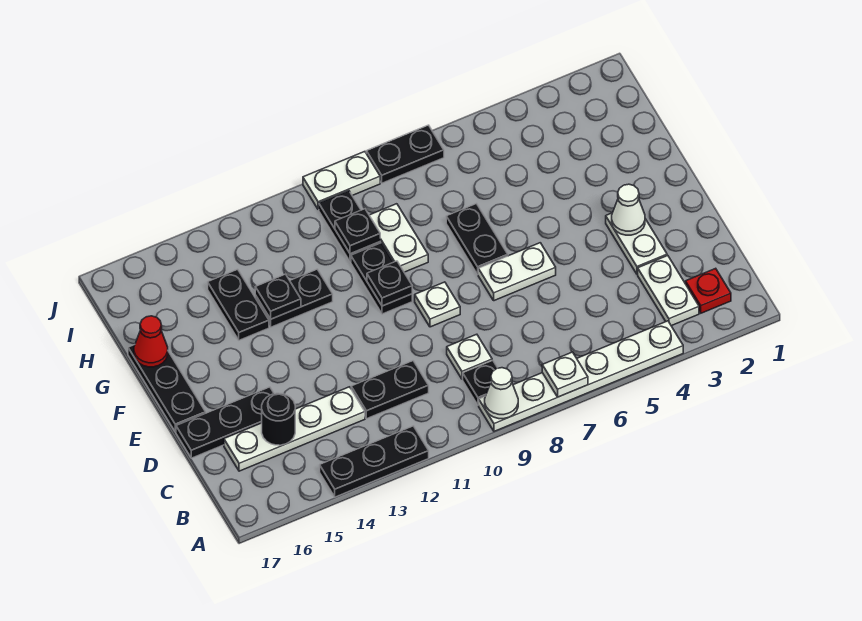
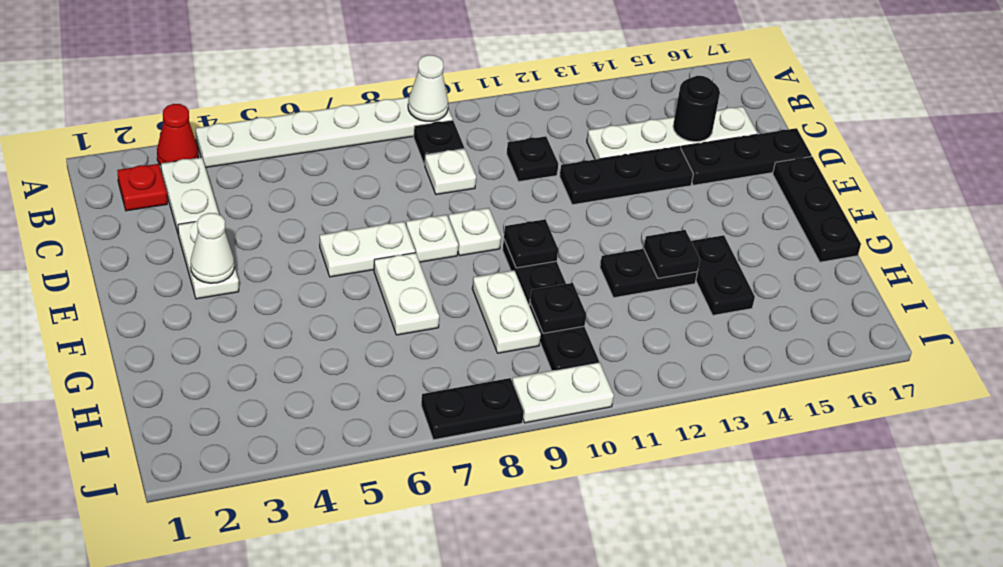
white plate A7 level 2 -> white plate E8 level 1
black plate A12:A14 level 1 -> black plate D12:D14 level 1
black plate C11:C12 level 1 -> black plate C11 level 1
black plate F7:G7 level 1 -> white plate F7:G7 level 1
red cone G17 level 2 -> red cone A3 level 1

